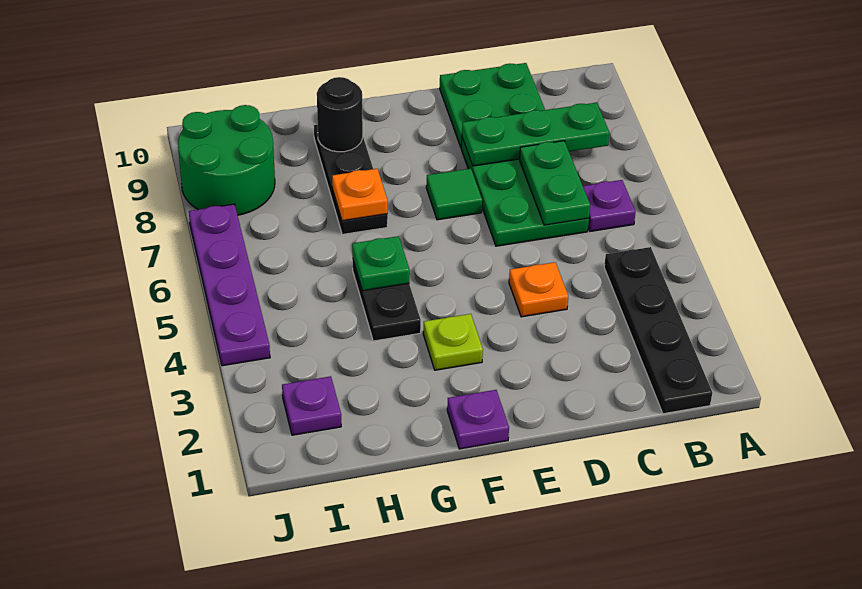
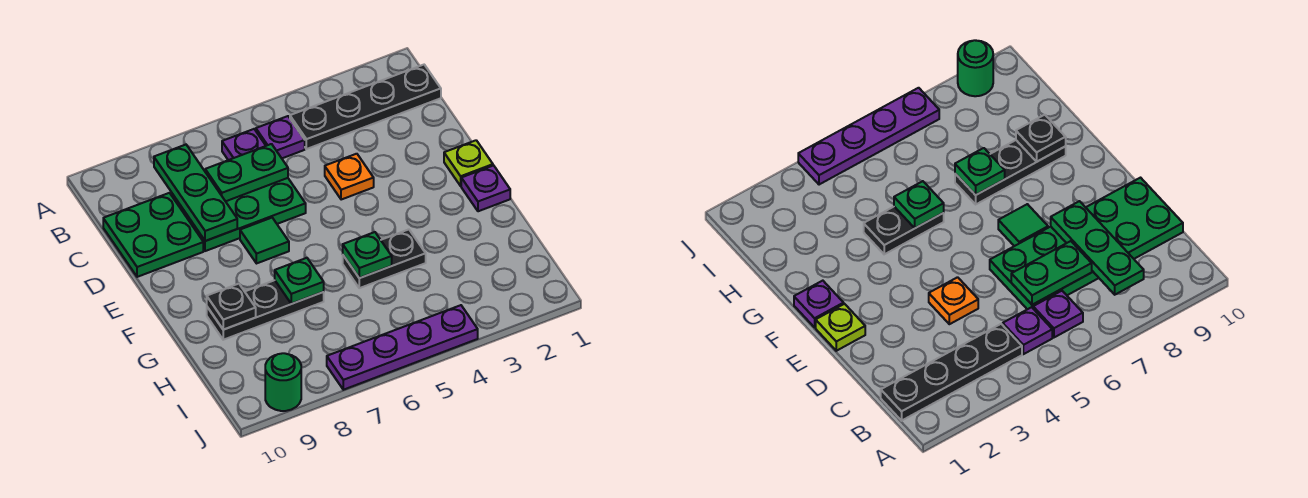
lime plate F3 level 1 -> lime plate E1 level 1
orange plate G7 level 2 -> green plate G7 level 2
black round brick G9 level 2 -> black plate G9 level 2
purple plate I2 level 1 -> purple plate B5 level 1
green round brick I8:J9 level 1 -> green round brick J9 level 1

